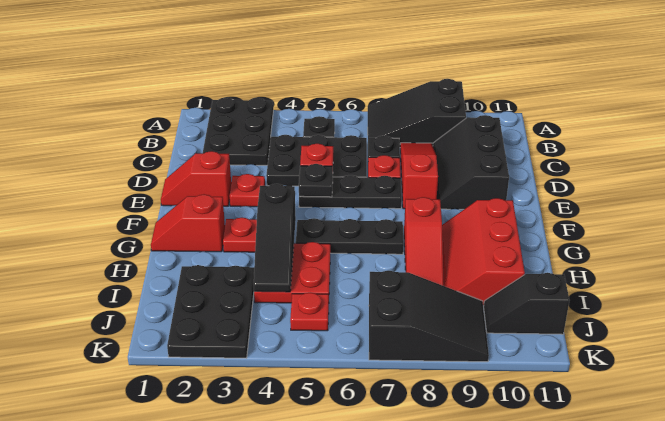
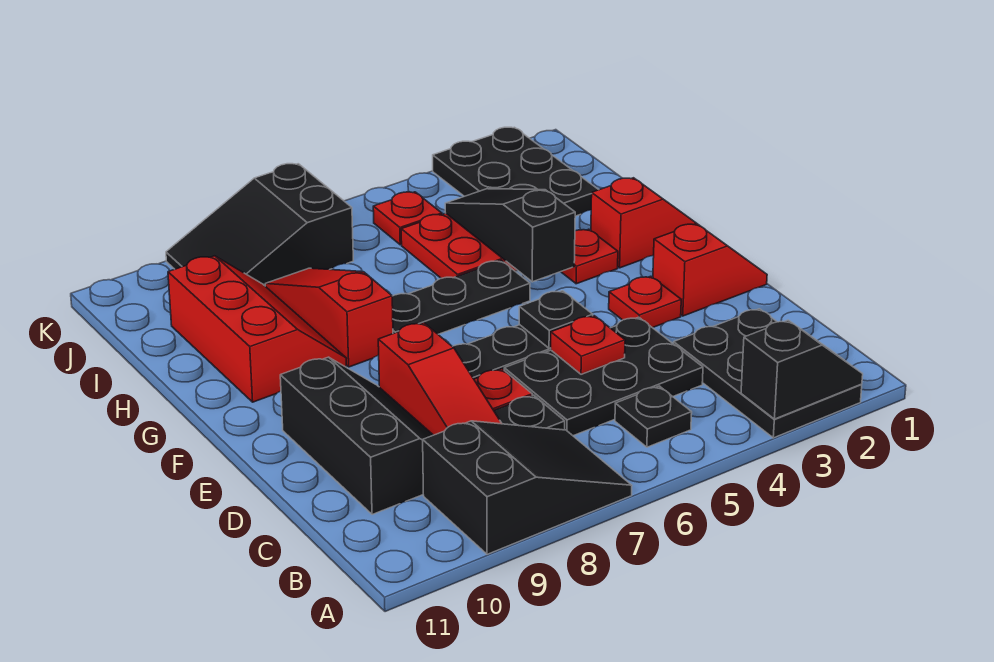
black slope J10:J11 level 1 top 11 -> black slope A2:A3 level 2 top 3

